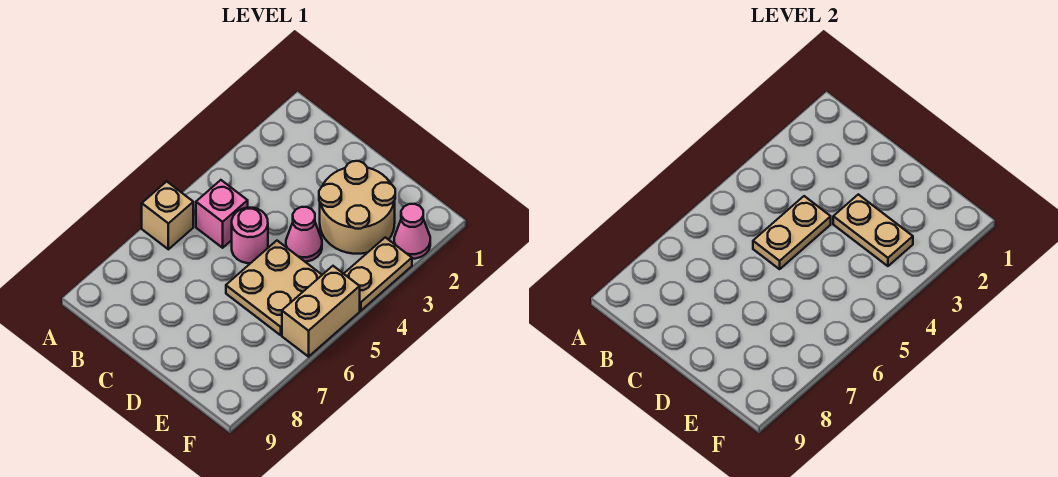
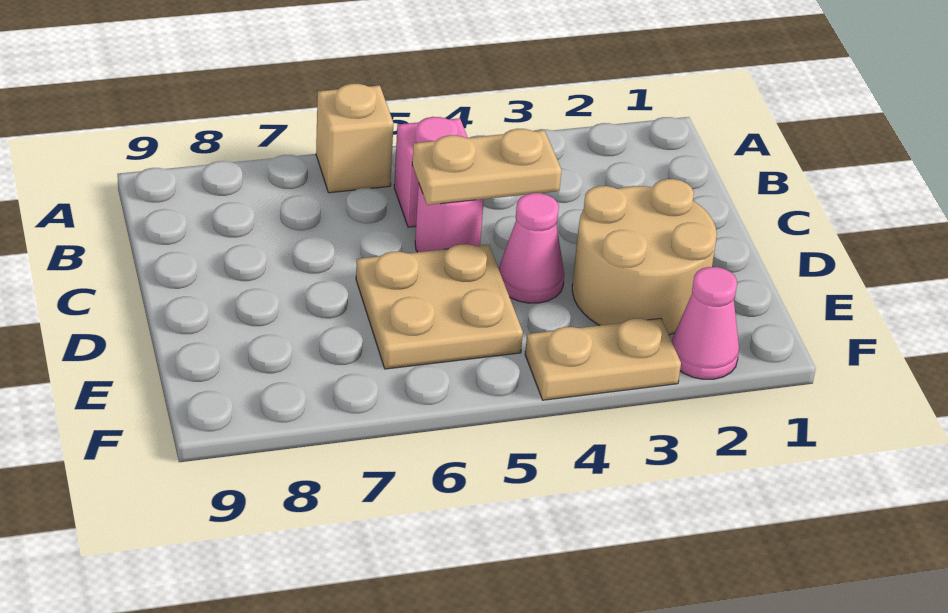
tan plate D3:E3 level 2 -> none
tan brick F5:F6 level 1 -> none

